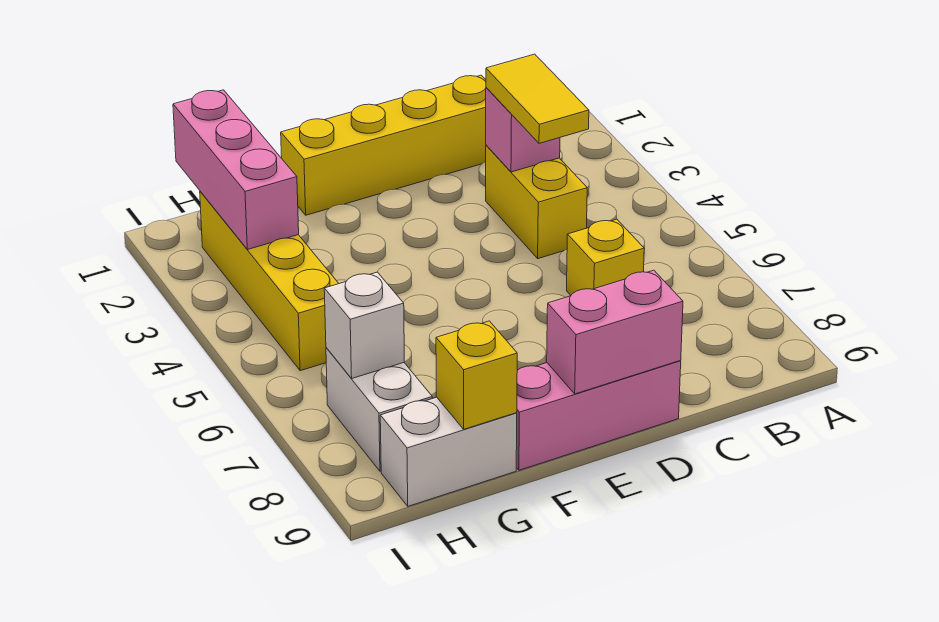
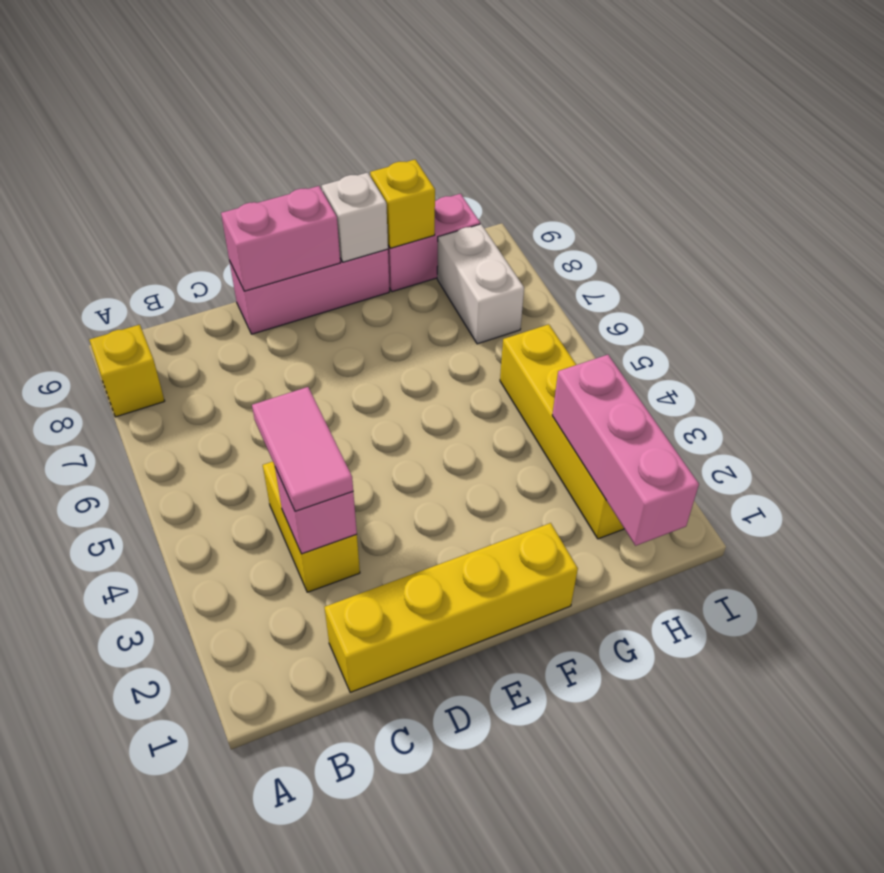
yellow tile C3:C4 level 3 -> pink tile C3:C4 level 3
yellow brick C6 level 1 -> yellow brick A8 level 1
white brick G9:H9 level 1 -> pink brick G9:H9 level 1
white brick H7 level 2 -> white brick F9 level 2

